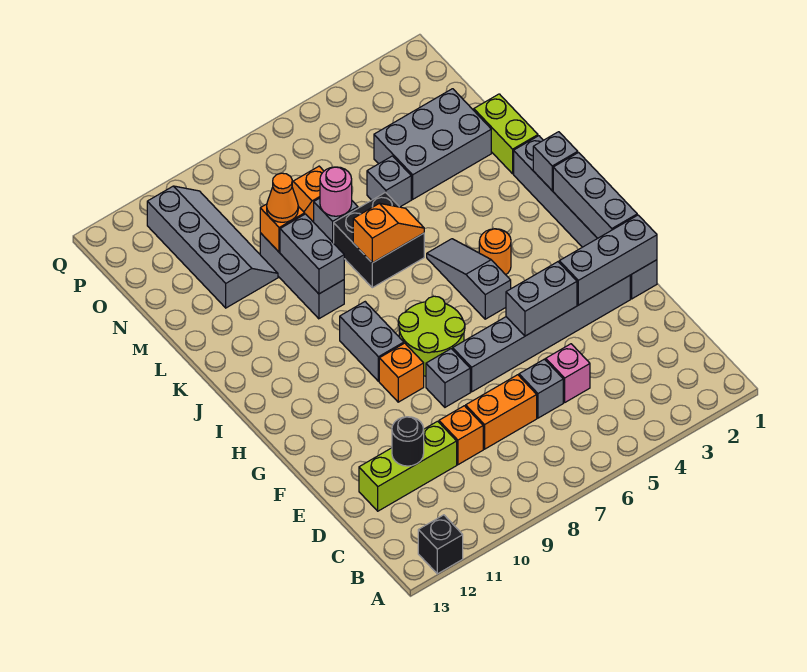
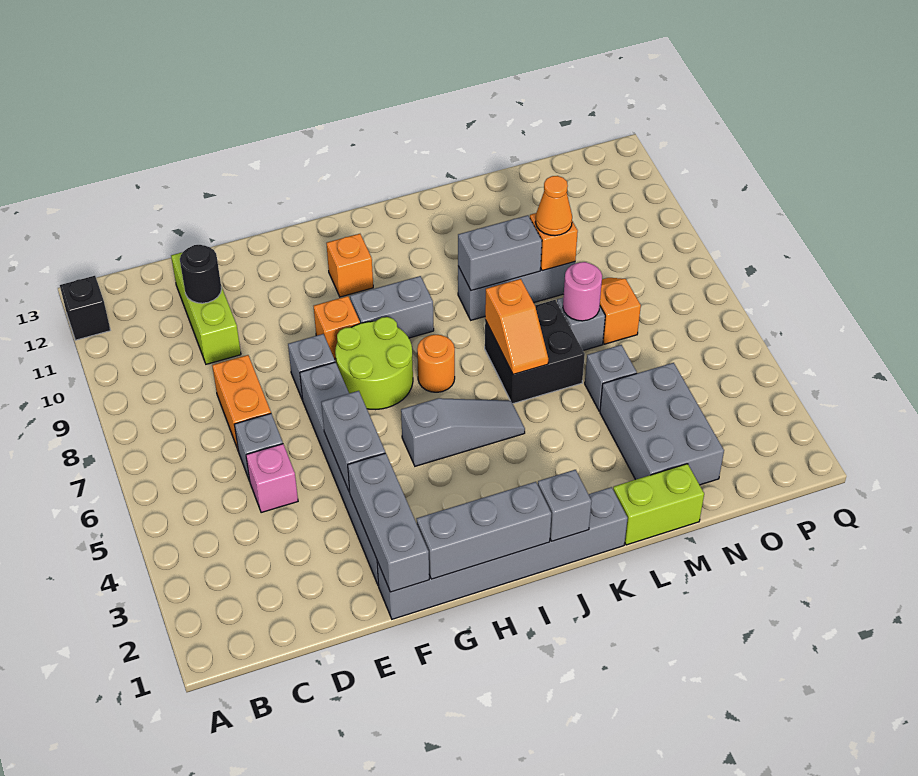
orange brick D9 level 1 -> orange brick H11 level 1
orange round brick I4 level 1 -> orange round brick I7 level 1
grey slope M10:P11 level 1 top 11 -> none

